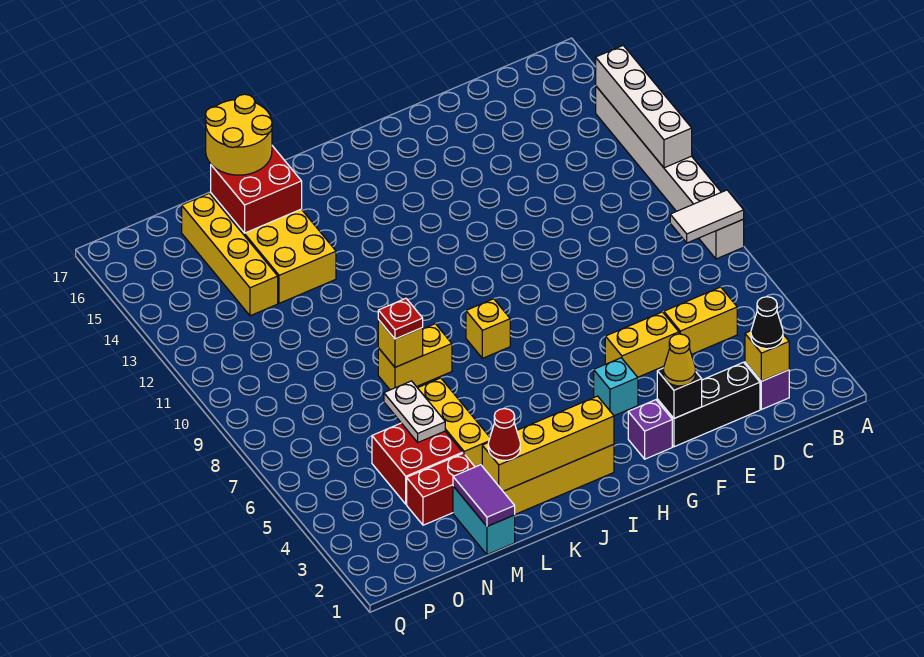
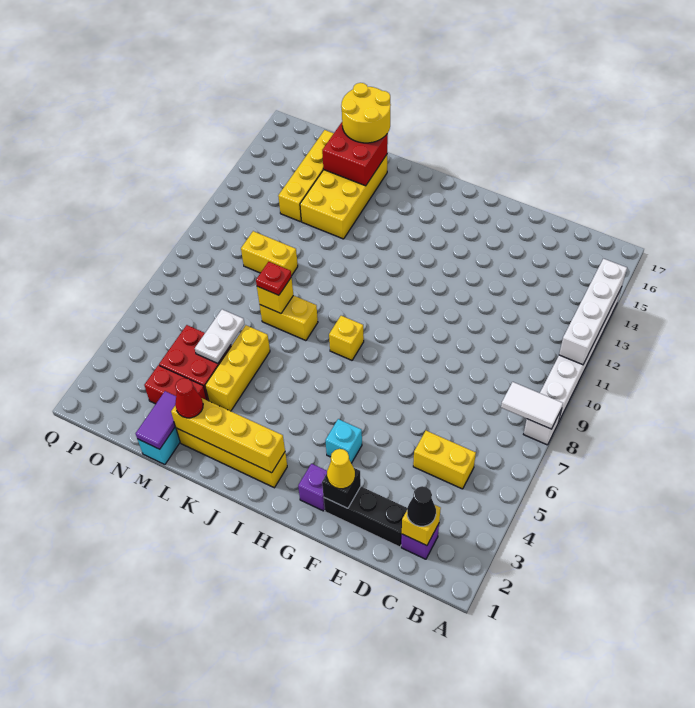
yellow brick E5:F5 level 1 -> yellow brick M10:N10 level 1

